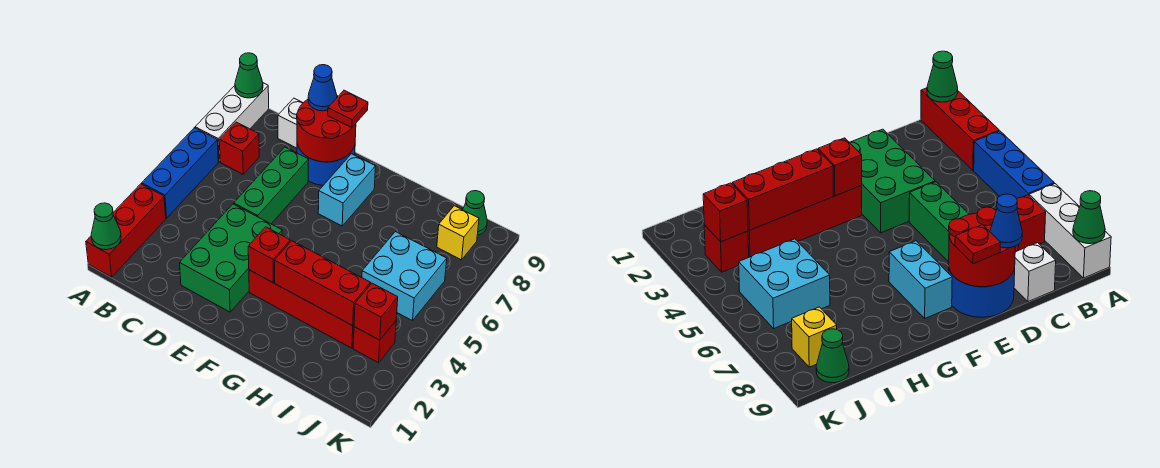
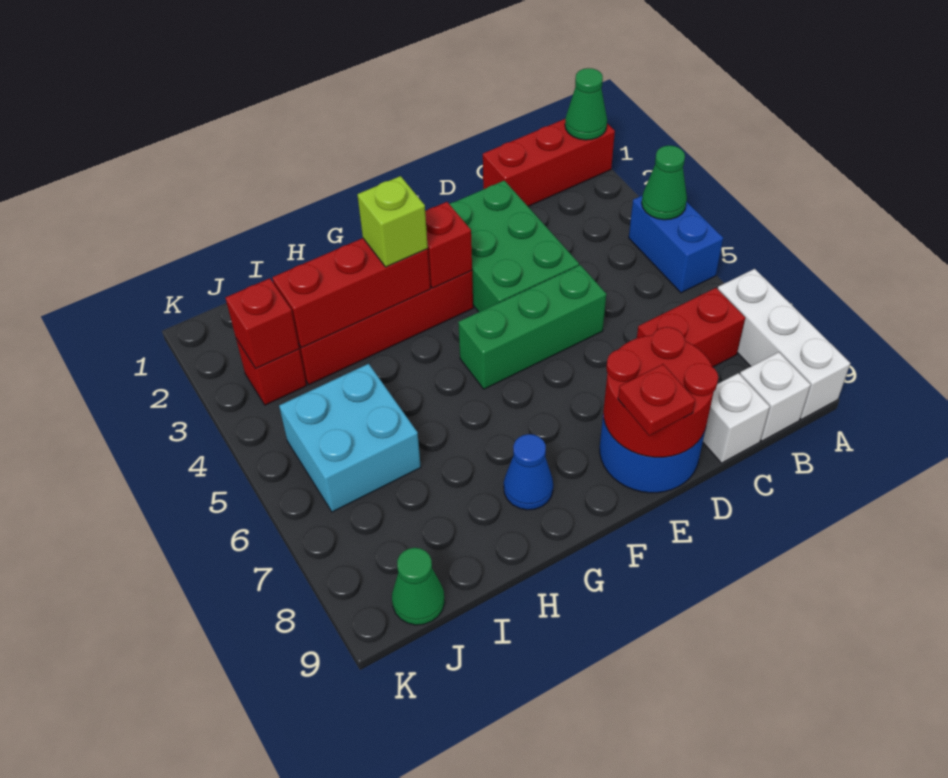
red brick A1:A3 level 1 -> red brick A1:C1 level 1
blue brick A4:A6 level 1 -> blue brick A4:A5 level 1
green cone A9 level 2 -> green cone A4 level 2
red brick B7 level 1 -> red brick B7:C7 level 1
none -> white brick B9 level 1
green brick D5:D7 level 1 -> green brick D5:F5 level 1
blue cone D9 level 3 -> blue cone G8 level 1
cyan brick F7:F8 level 1 -> none
none -> lime brick G3 level 3
yellow brick J8 level 1 -> none

